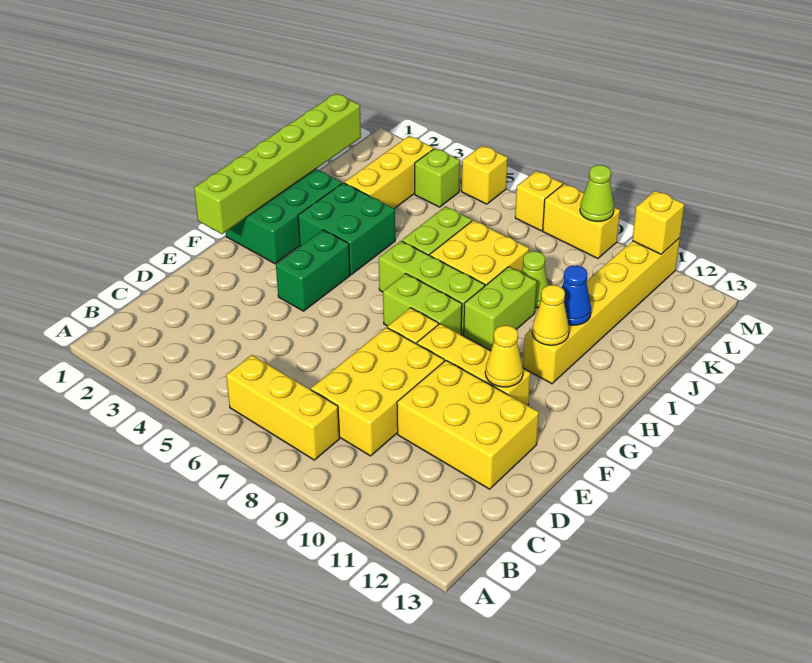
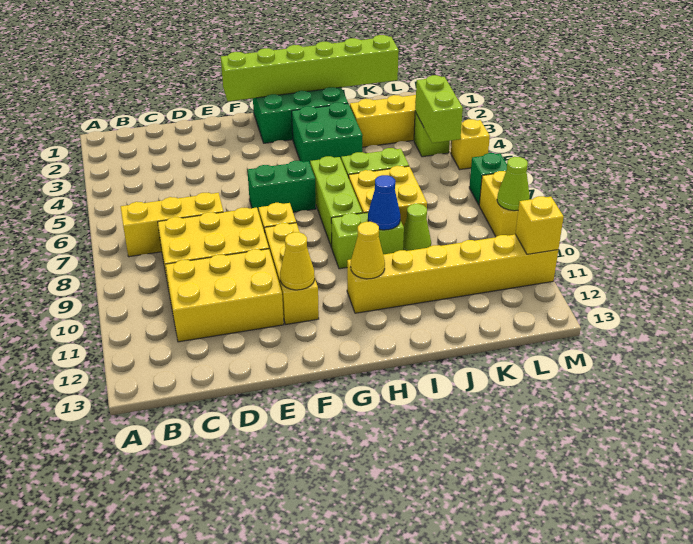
yellow brick B6:B8 level 1 -> yellow brick B7:D7 level 1
yellow brick D10:E12 level 1 -> yellow brick C10:E11 level 1
green brick F4:G4 level 1 -> green brick F6:G6 level 1
lime brick G7:G8 level 1 -> lime brick L4:L5 level 2
blue cone I11 level 2 -> blue cone I9 level 2
yellow brick M7 level 1 -> green brick M7 level 1

